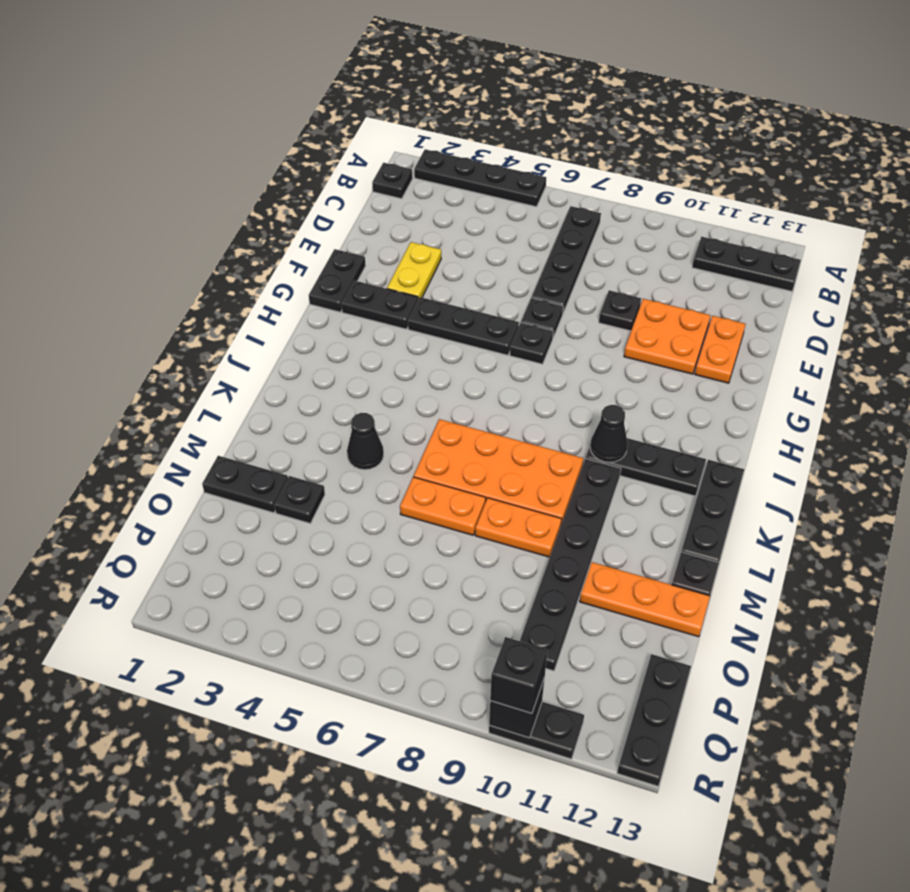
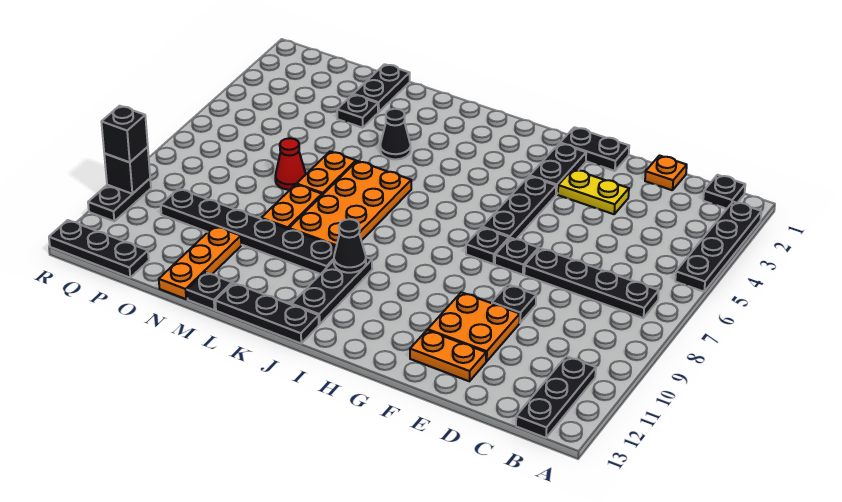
none -> orange plate D1 level 1
none -> red cone N7 level 1

